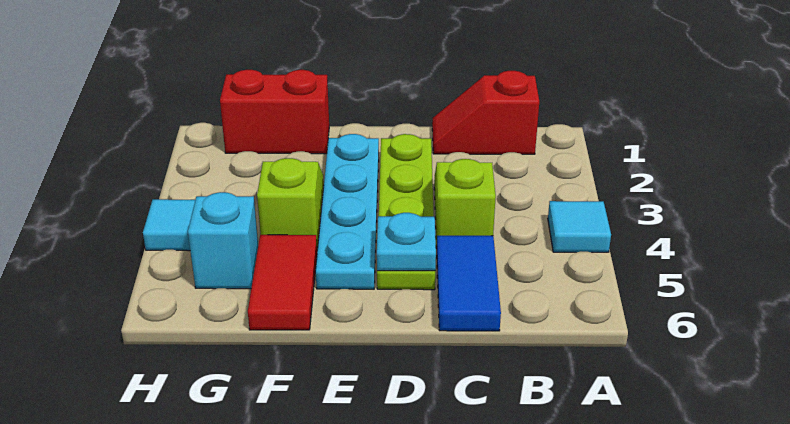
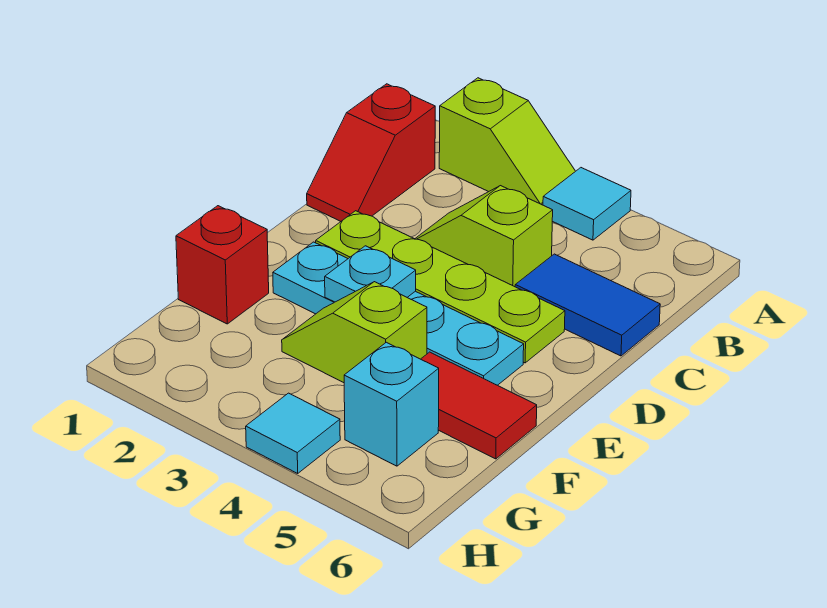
none -> lime slope A2:A3 level 1 top 2
cyan plate D5 level 2 -> cyan plate E3 level 2
red brick F1:G1 level 1 -> red brick F1 level 1

